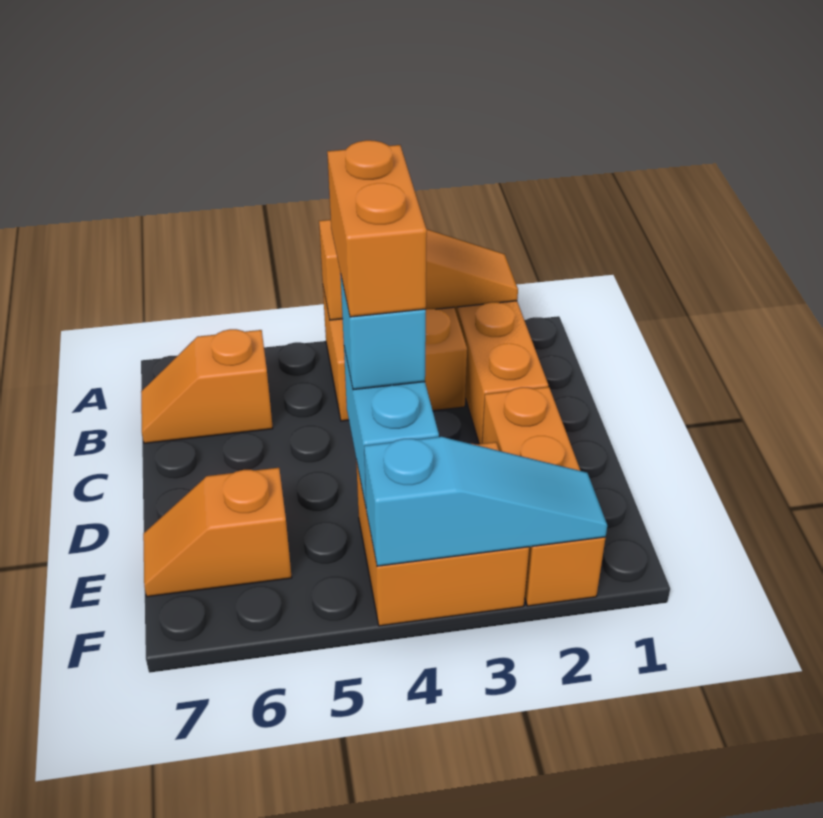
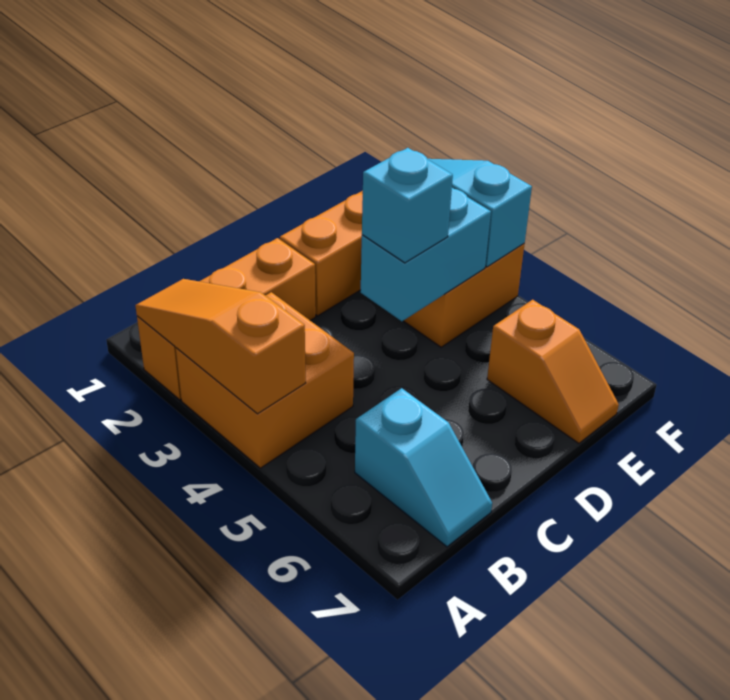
orange slope B6:B7 level 1 top 6 -> cyan slope B6:B7 level 1 top 6
orange brick C4:D4 level 4 -> none

